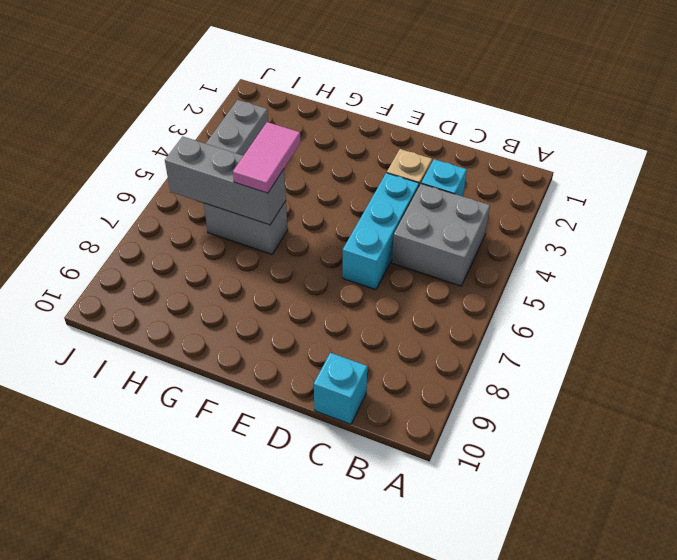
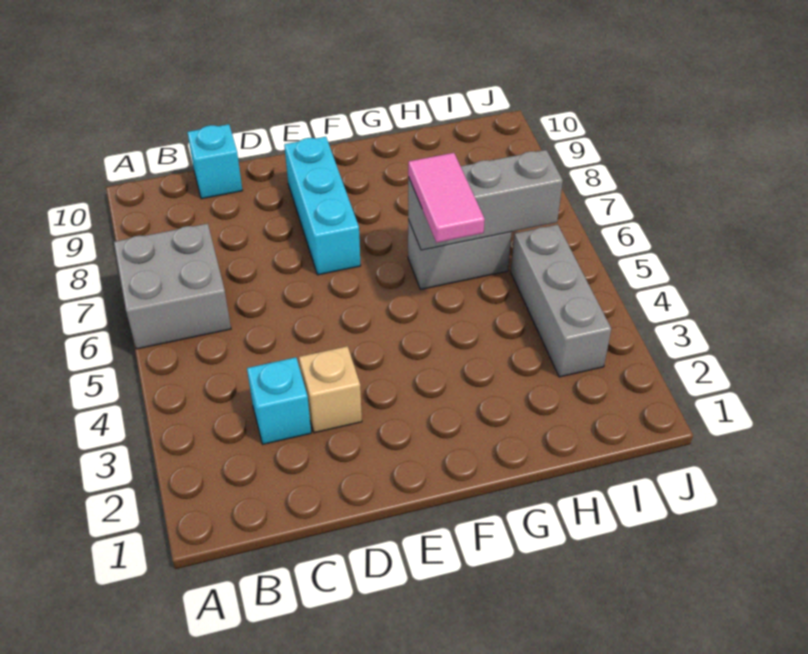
grey brick B4:C5 level 1 -> grey brick A6:B7 level 1
cyan brick D4:D6 level 1 -> cyan brick E7:E9 level 1

